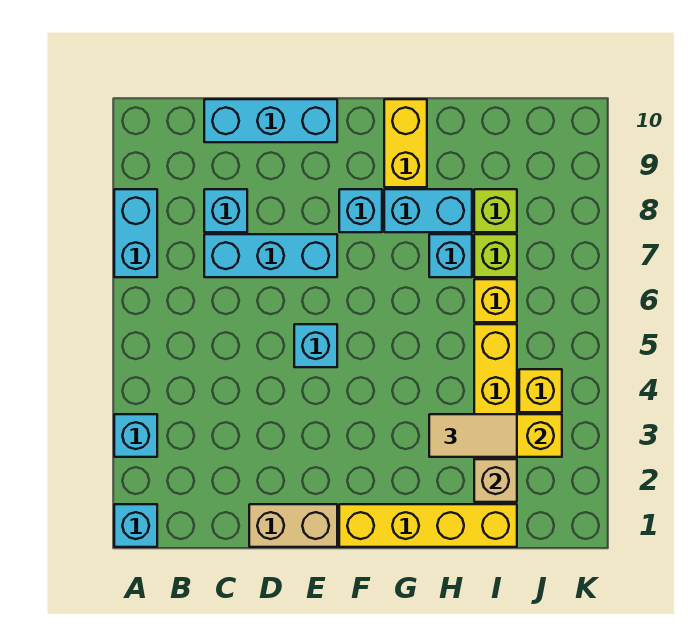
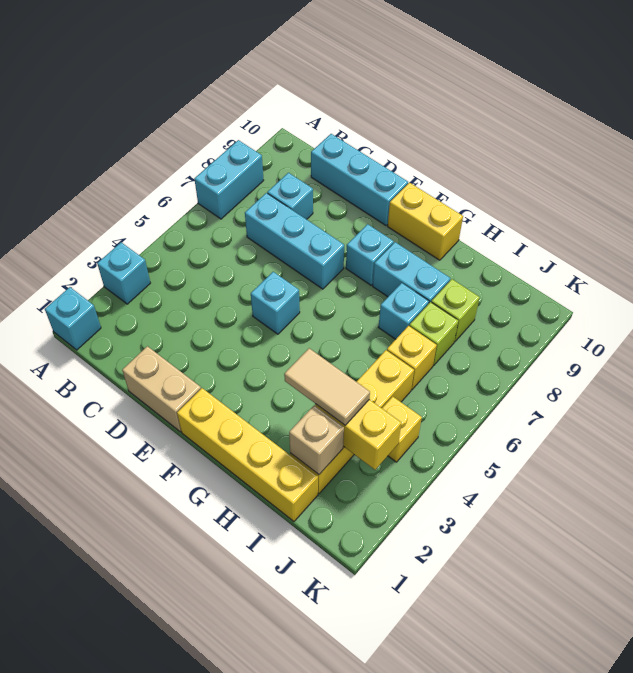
yellow brick G9:G10 level 1 -> yellow brick F10:G10 level 1

